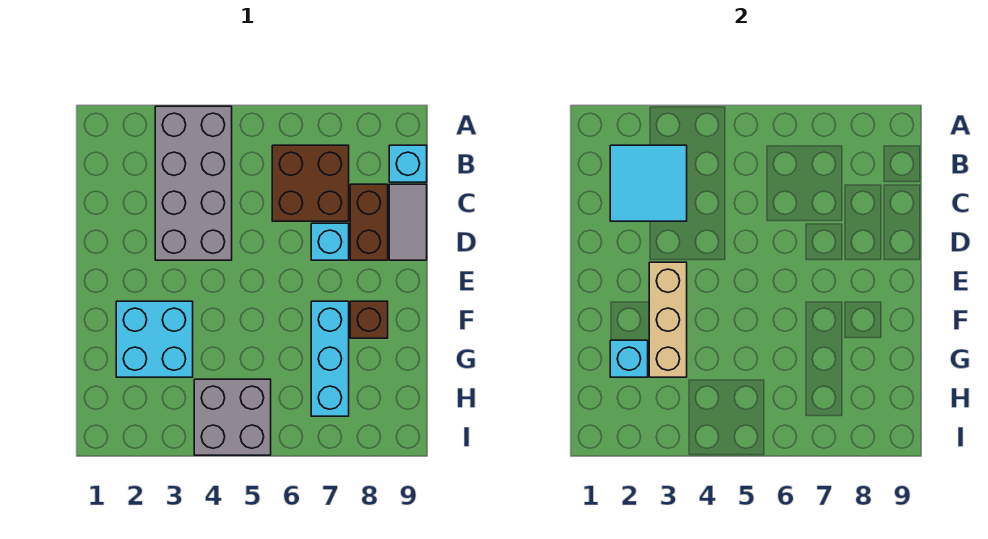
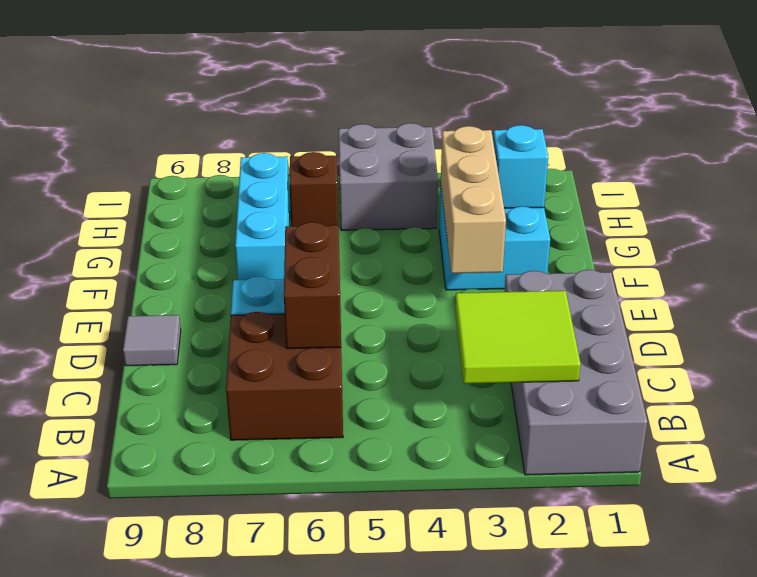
grey brick A3:D4 level 1 -> grey brick A1:D2 level 1
cyan tile B2:C3 level 2 -> lime tile B2:C3 level 2
cyan brick B9 level 1 -> none
brown brick C8:D8 level 1 -> brown brick C6:D6 level 2
grey tile C9:D9 level 1 -> grey tile D9 level 1
brown brick F8 level 1 -> brown brick H6 level 1

